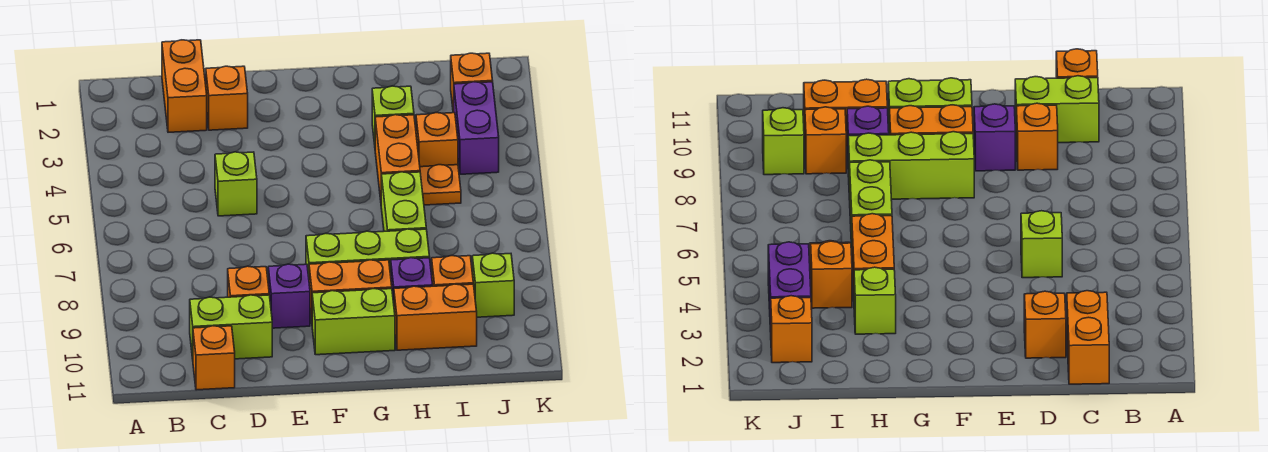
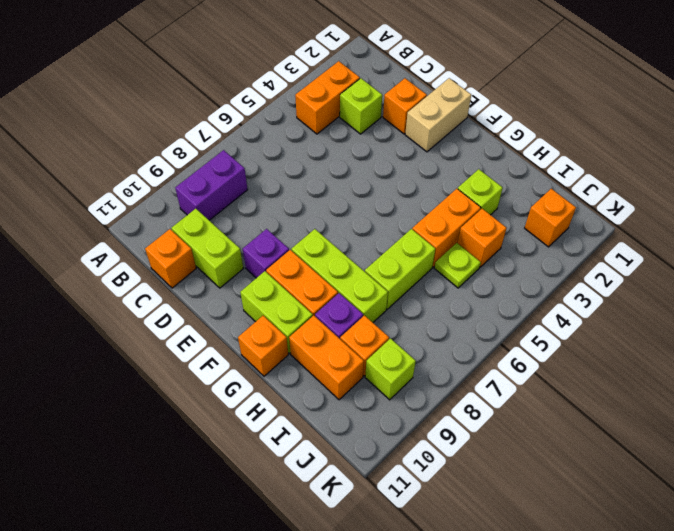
orange brick C1:C2 level 1 -> orange brick B3:B4 level 1
lime brick D5 level 1 -> lime brick C3 level 1
orange brick D9 level 1 -> orange brick G11 level 1
none -> tan brick E1:E2 level 1
orange plate I5 level 1 -> lime plate I5 level 1
purple brick J3:J4 level 1 -> purple brick B8:B9 level 1

